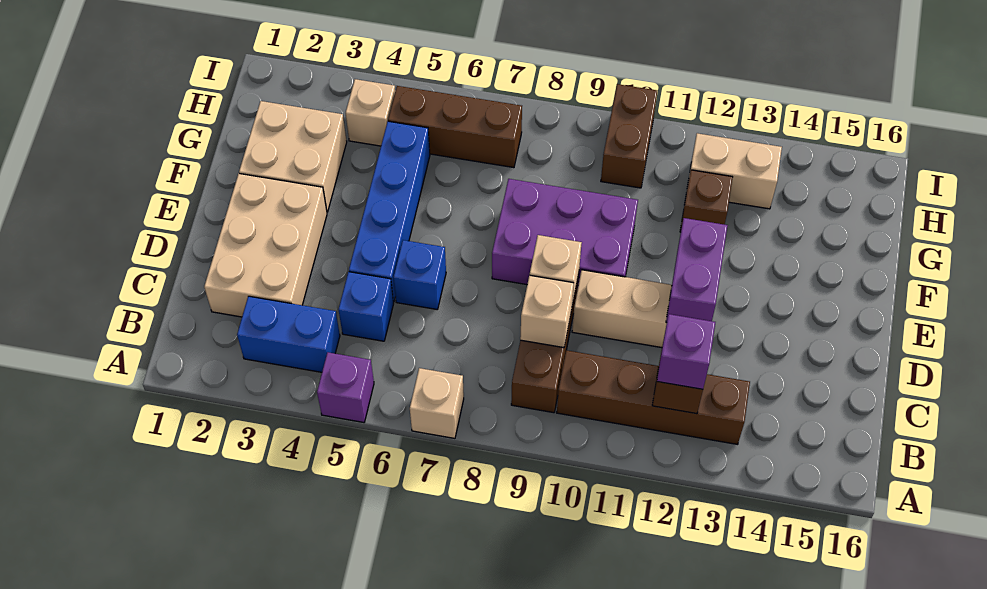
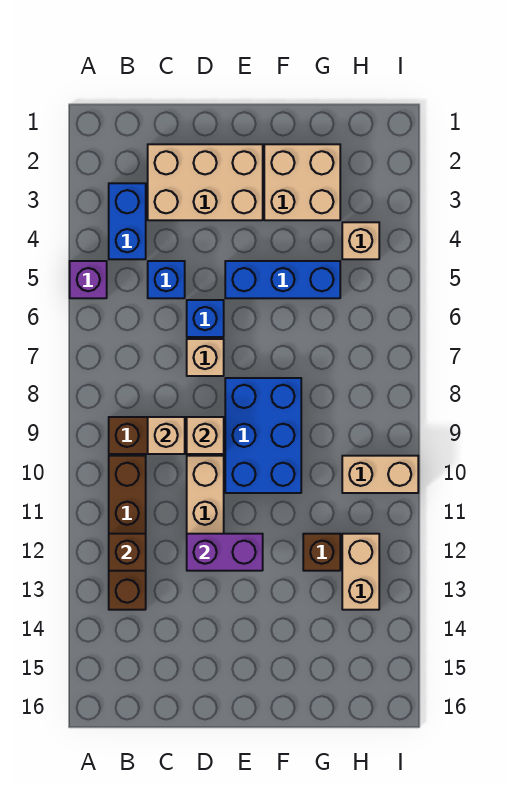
tan brick A7 level 1 -> tan brick D7 level 1
purple brick B12 level 3 -> none
blue brick D5:G5 level 1 -> blue brick E5:G5 level 1
purple brick E8:F10 level 1 -> blue brick E8:F10 level 1
brown brick H5:H7 level 1 -> none
brown brick H10:I10 level 1 -> tan brick H10:I10 level 1

